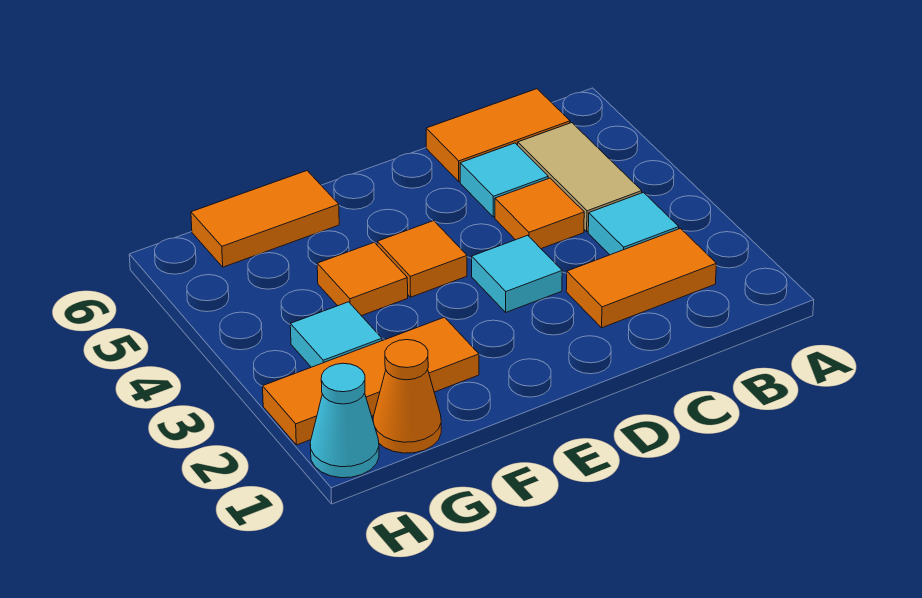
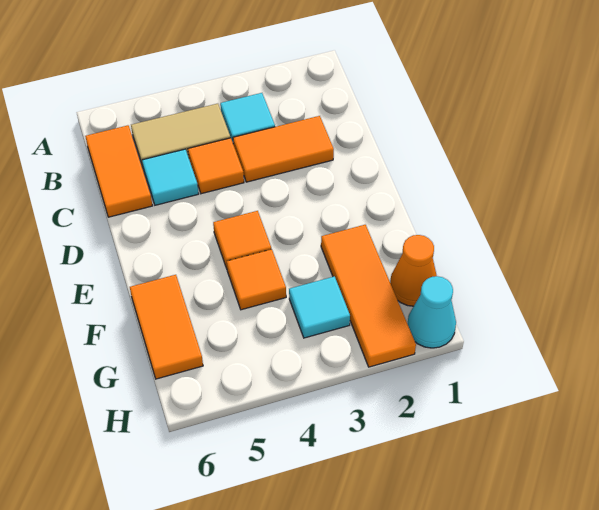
orange tile B2:C2 level 1 -> orange tile C2:C3 level 1
cyan tile D3 level 1 -> none

